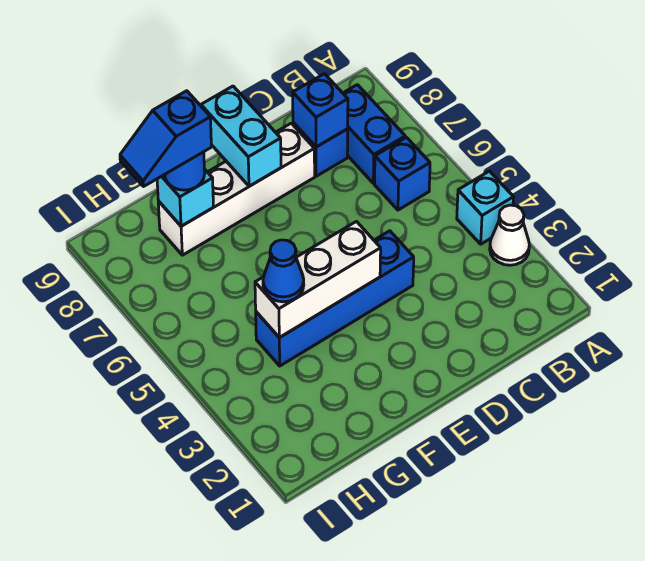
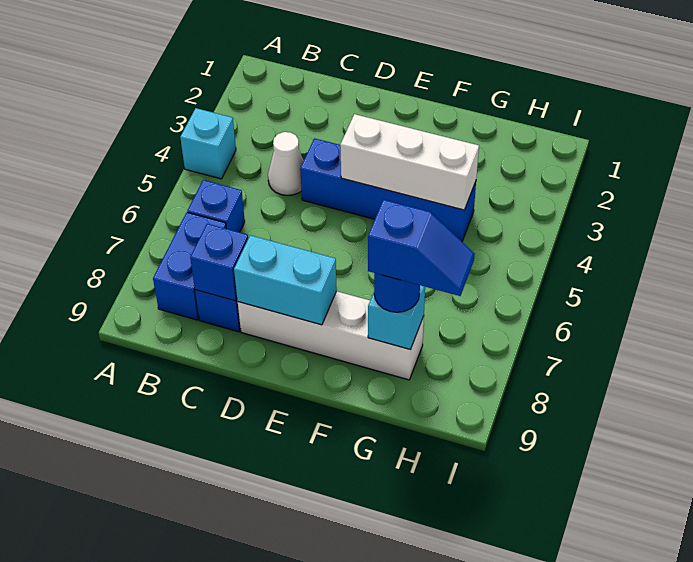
white cone A3 level 1 -> white cone C4 level 1
cyan brick E8:E9 level 2 -> cyan brick D8:E8 level 2
blue cone G4 level 3 -> none

